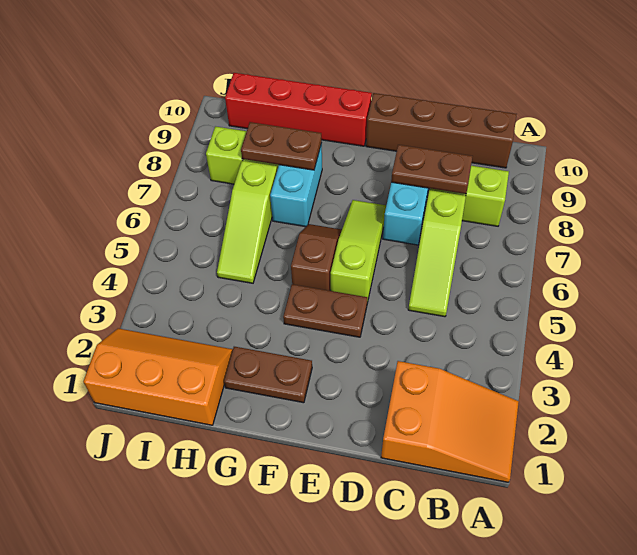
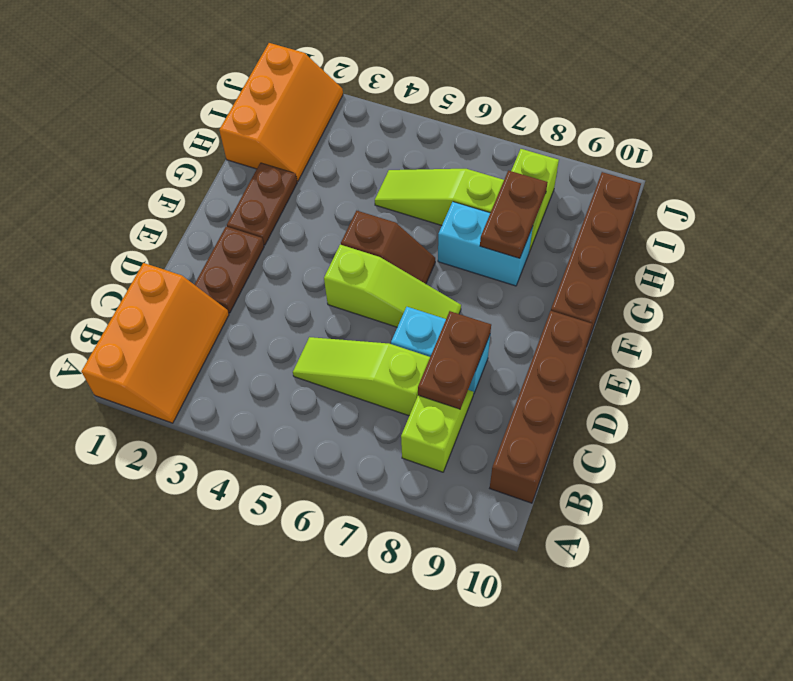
orange slope A1:C2 level 1 top C -> orange slope A1:C2 level 1 top 1
brown plate E4:F4 level 1 -> brown plate D2:E2 level 1
red brick F10:I10 level 1 -> brown brick F10:I10 level 1

